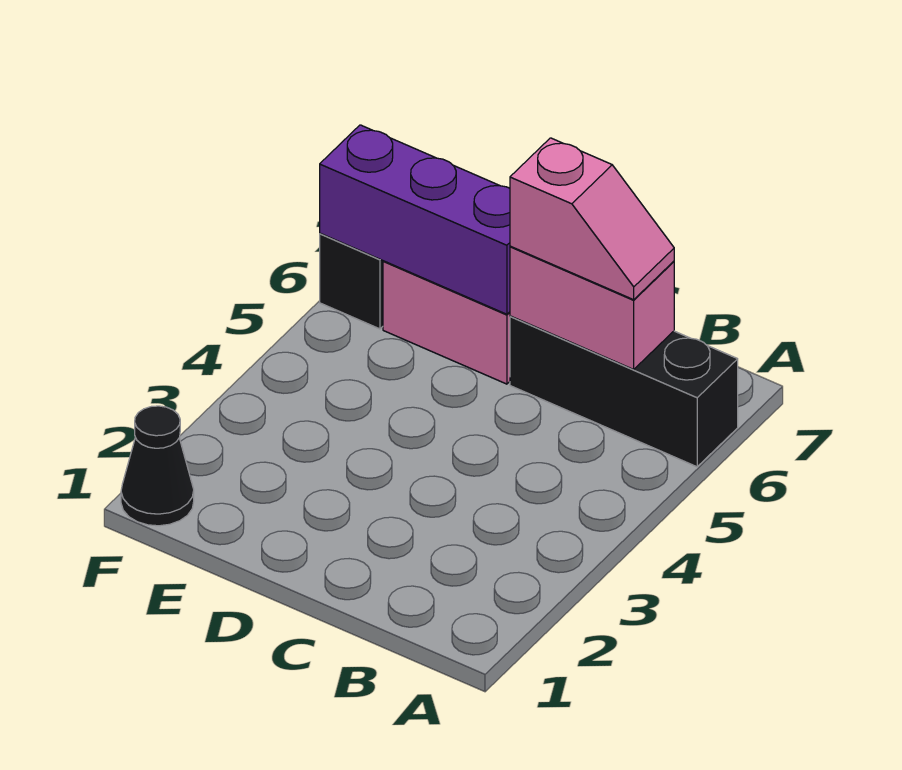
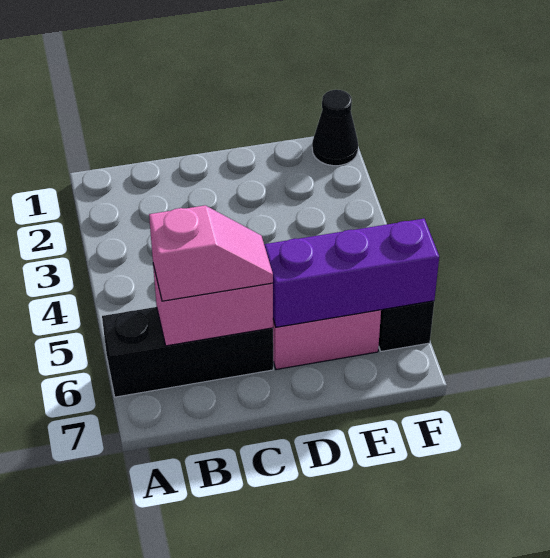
pink slope B6:C6 level 3 top C -> pink slope B6:C6 level 3 top B

